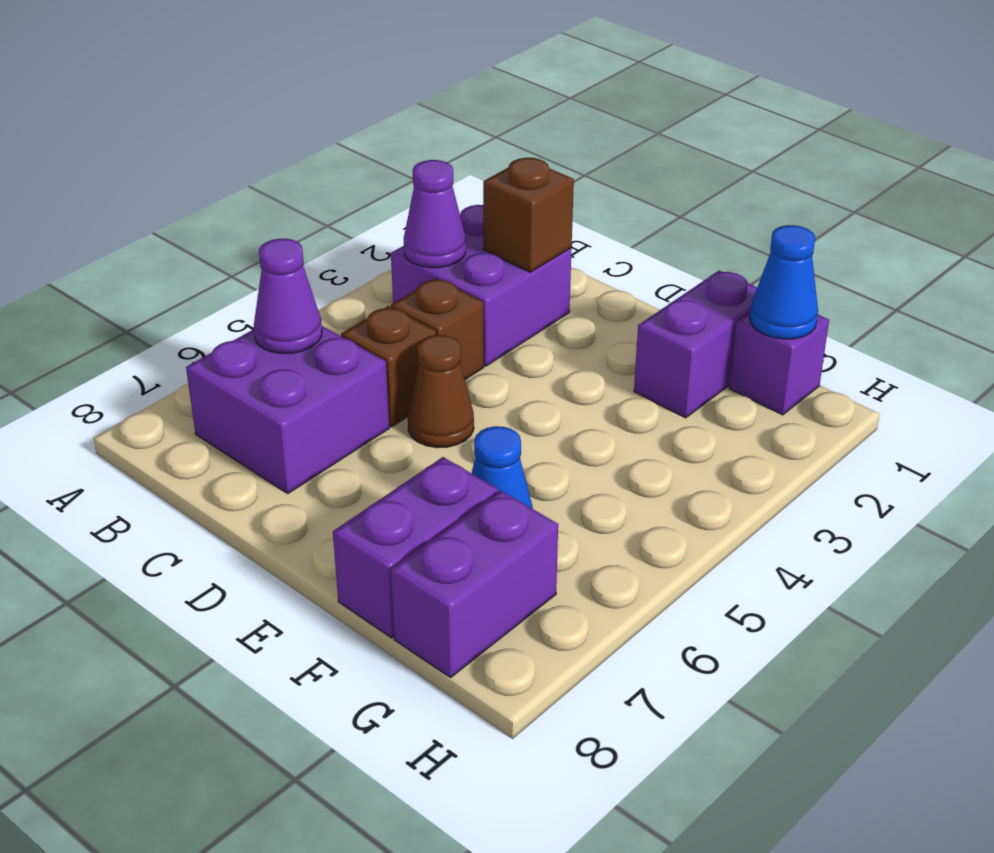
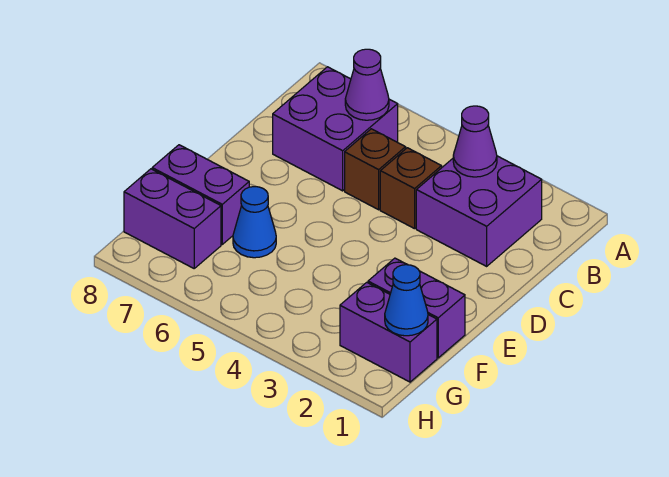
brown brick C2 level 2 -> none
brown cone D5 level 1 -> none
purple brick G1 level 1 -> purple brick G1:G2 level 1

